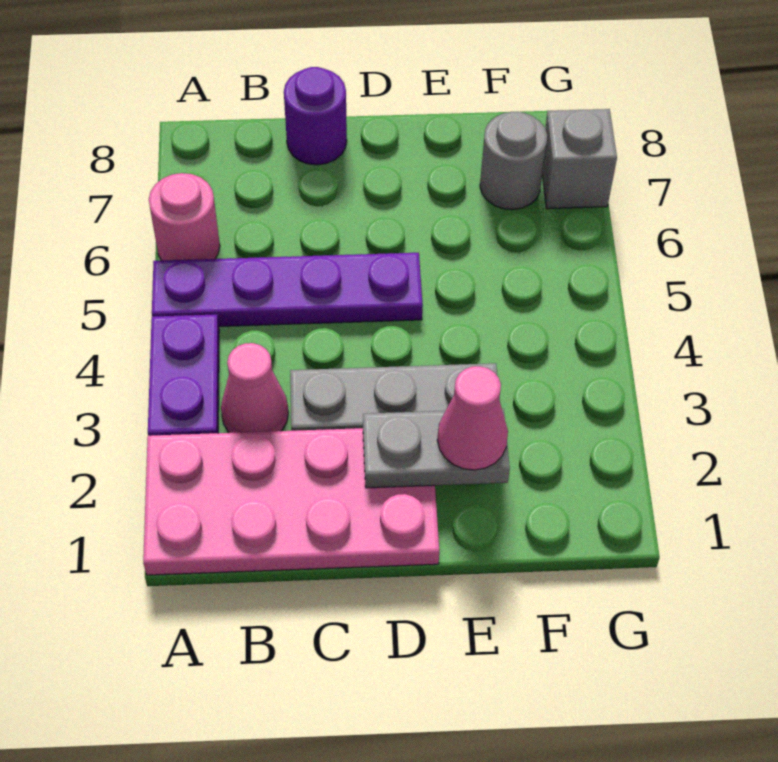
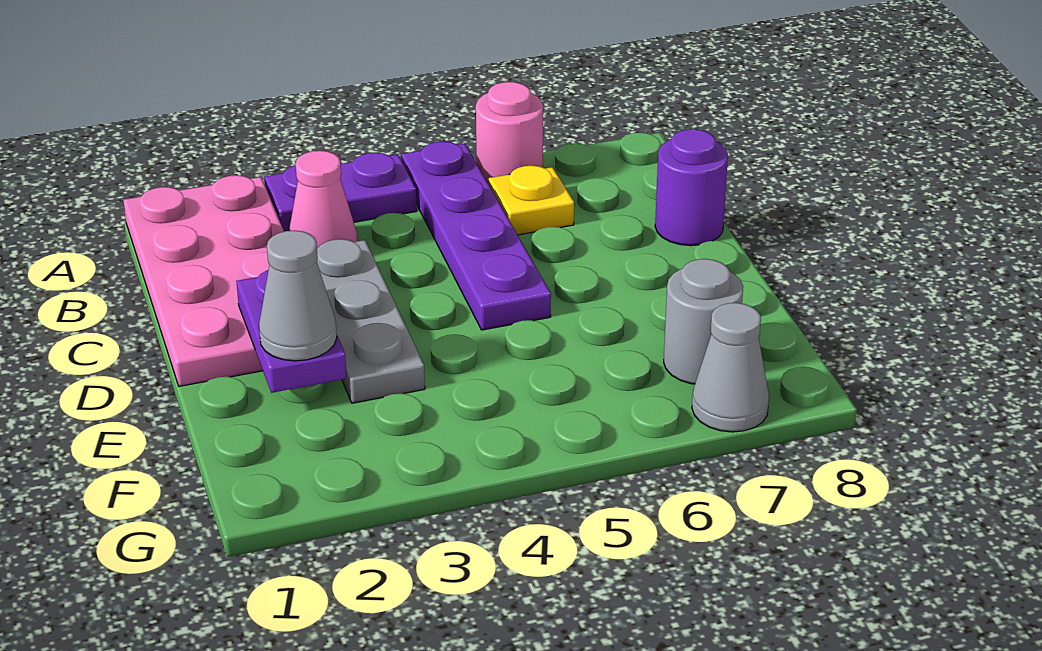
none -> yellow plate B6 level 1
grey plate D2:E2 level 2 -> purple plate D2:E2 level 2
pink cone E2 level 3 -> grey cone E2 level 3
grey brick G7 level 1 -> grey cone G7 level 1

